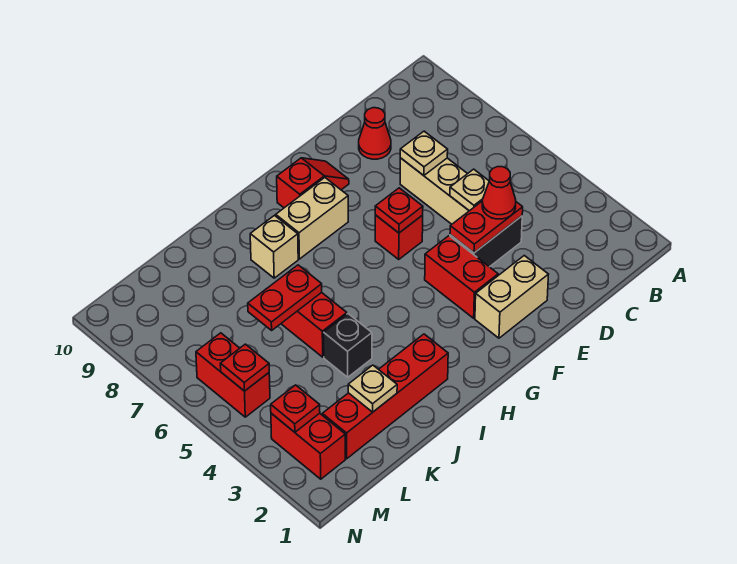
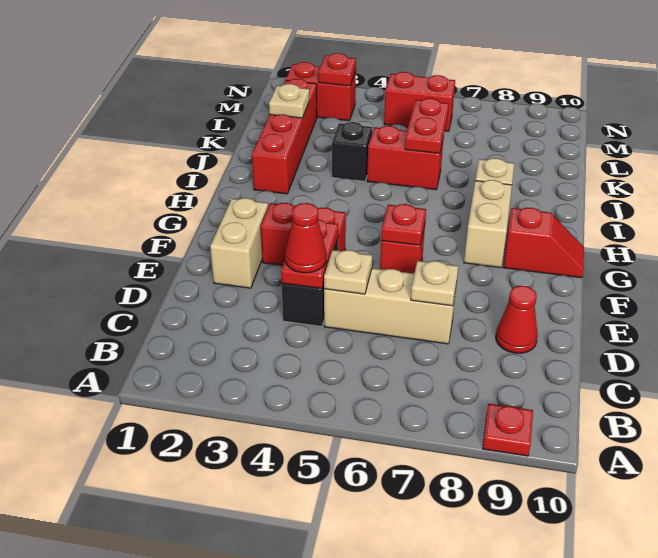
red slope F9:G9 level 1 top G -> red slope G9:G10 level 1 top 9
red plate M5 level 2 -> red plate A9 level 1

